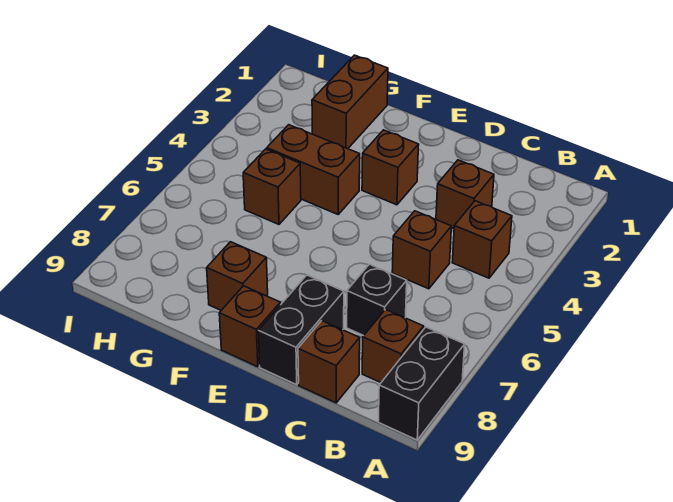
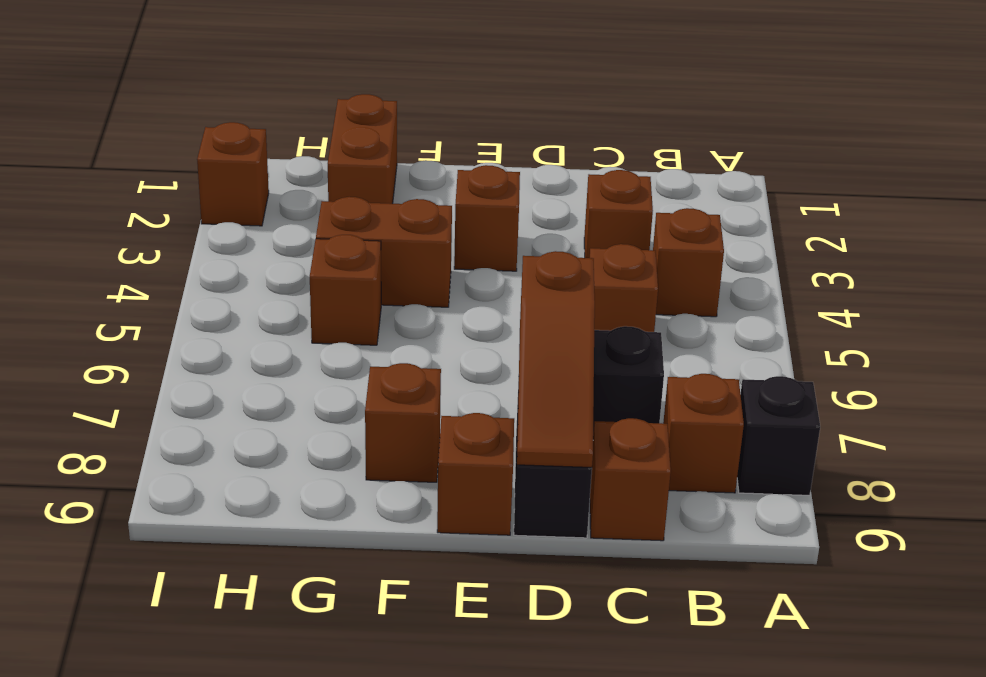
black brick A8:A9 level 1 -> black brick A8 level 1
none -> brown slope D7:D9 level 2 top 7
none -> brown brick I2 level 1

